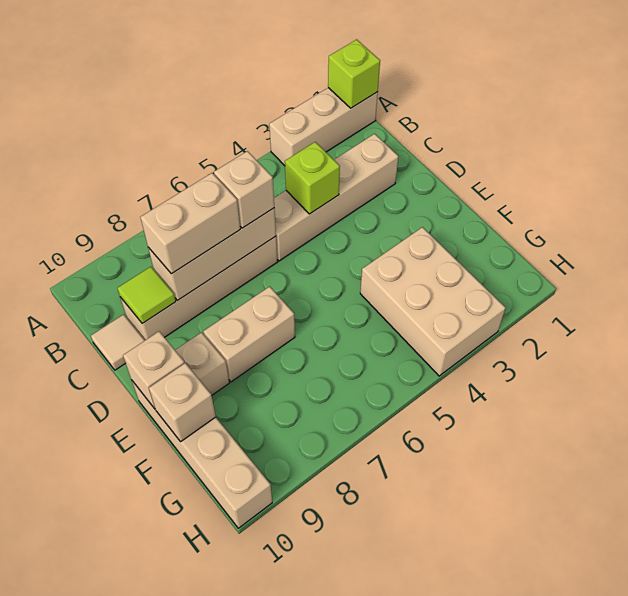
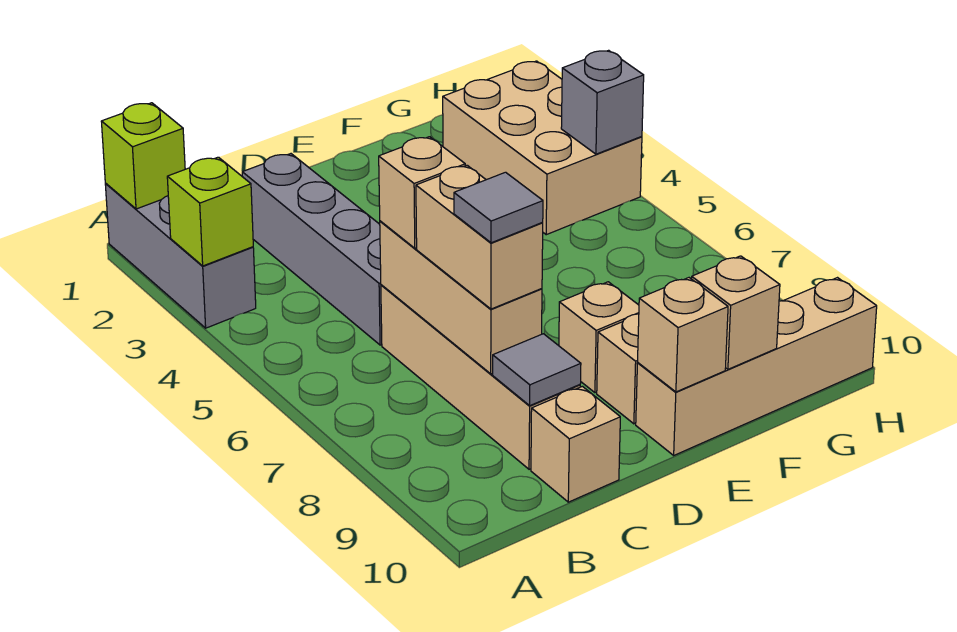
tan brick A1:A3 level 1 -> grey brick A1:A3 level 1
tan brick C2:C5 level 1 -> grey brick C2:C5 level 1
lime brick C4 level 2 -> lime brick A3 level 2
none -> grey tile C8 level 4
lime tile C9 level 2 -> grey tile C9 level 2
tan tile C10 level 1 -> tan brick C10 level 1
tan brick E7:E8 level 1 -> tan brick E8 level 1
tan brick F3:H4 level 1 -> tan brick G2:H4 level 1
none -> grey brick H4 level 2

